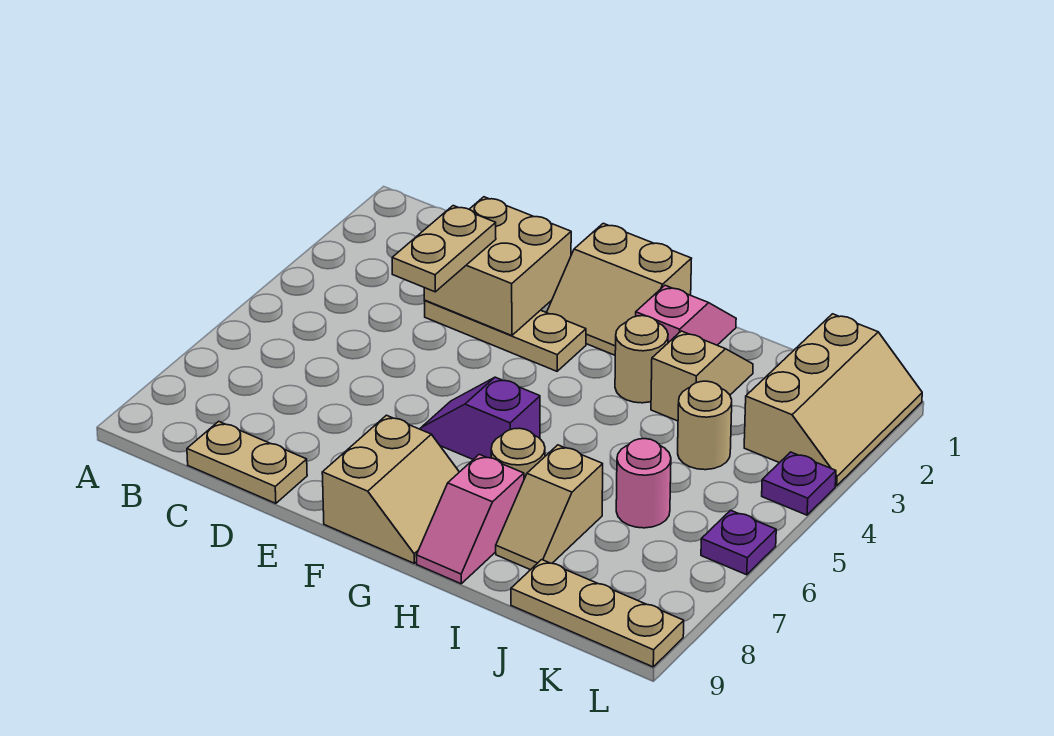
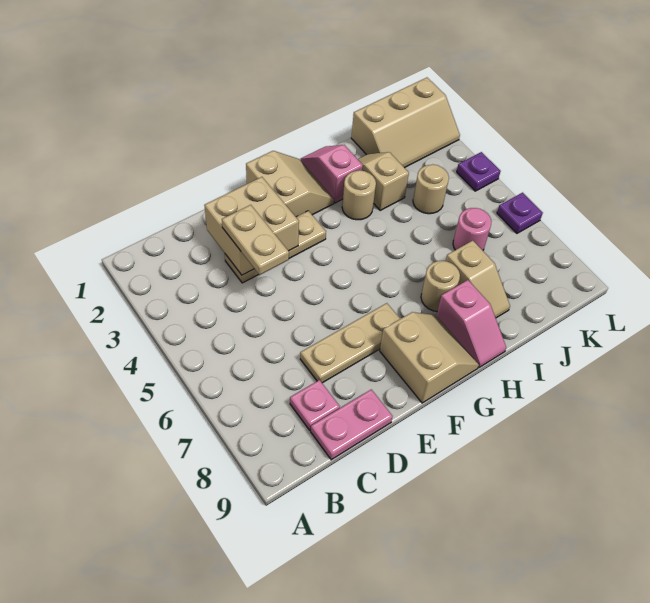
none -> pink plate C8 level 1
tan plate C9:D9 level 1 -> pink plate C9:D9 level 1
tan slope F1:G2 level 1 top 1 -> tan slope F1:G2 level 1 top F
purple slope F6:G6 level 1 top G -> none
tan plate J9:L9 level 1 -> tan plate D7:F7 level 1
tan slope K1:L3 level 1 top K -> tan slope J1:L2 level 1 top 1

